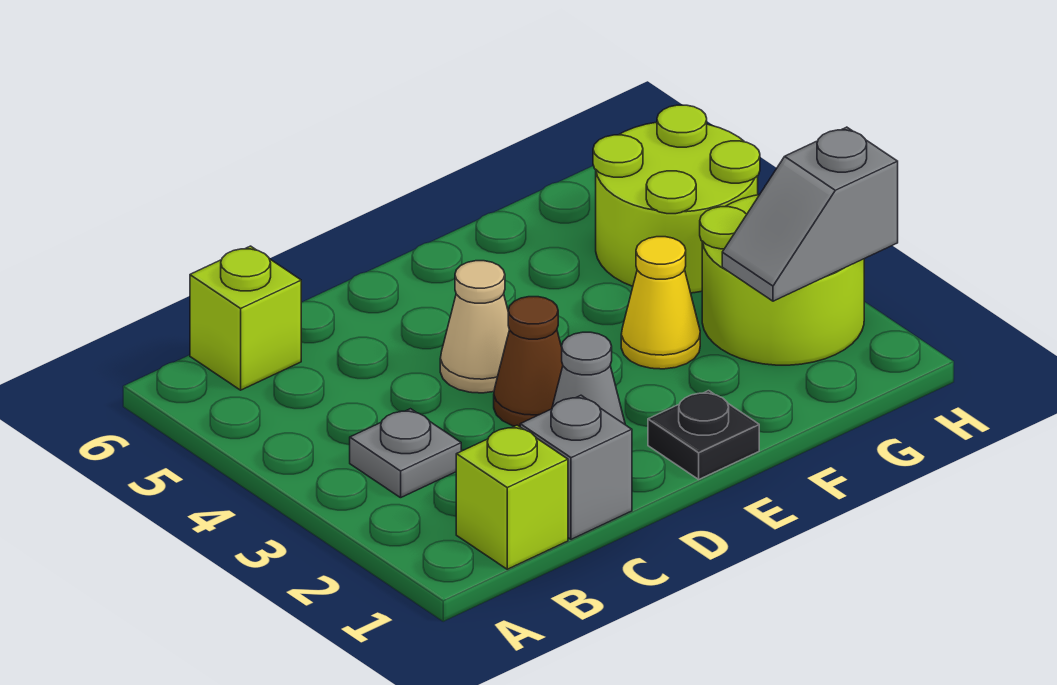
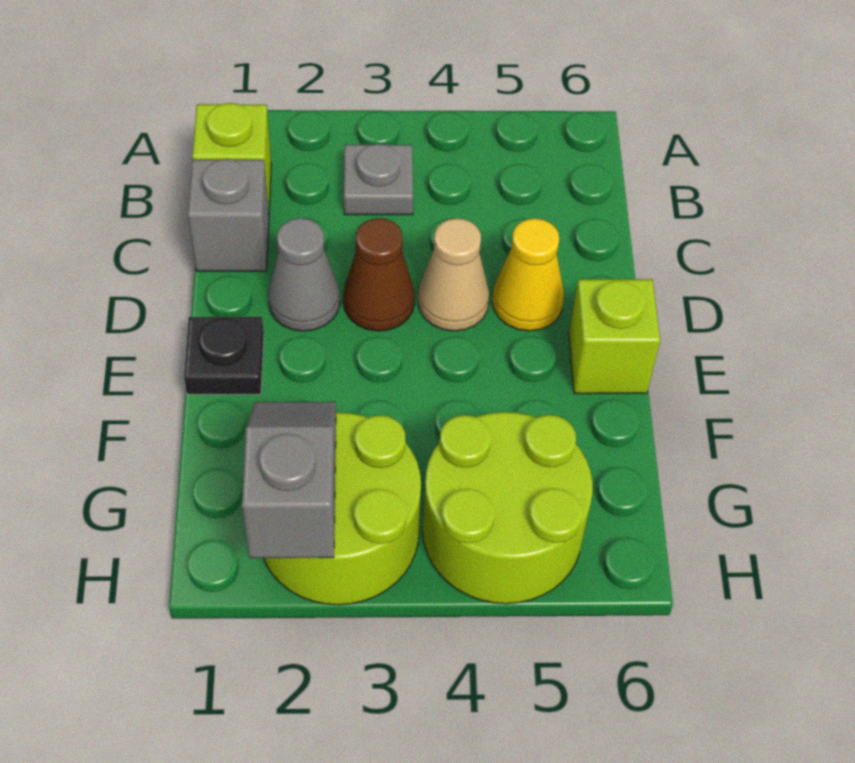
lime brick B6 level 1 -> lime brick E6 level 1
yellow cone F3 level 1 -> yellow cone D5 level 1

